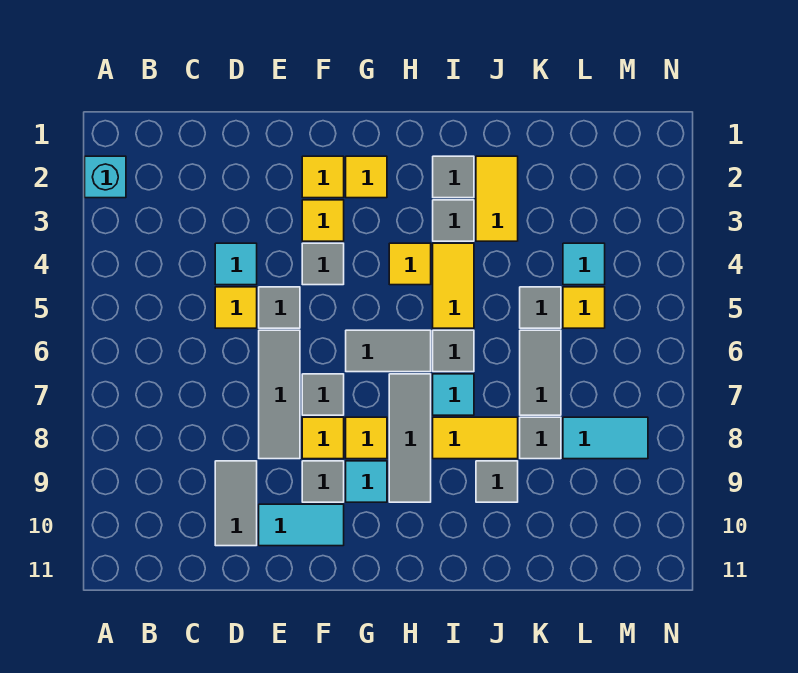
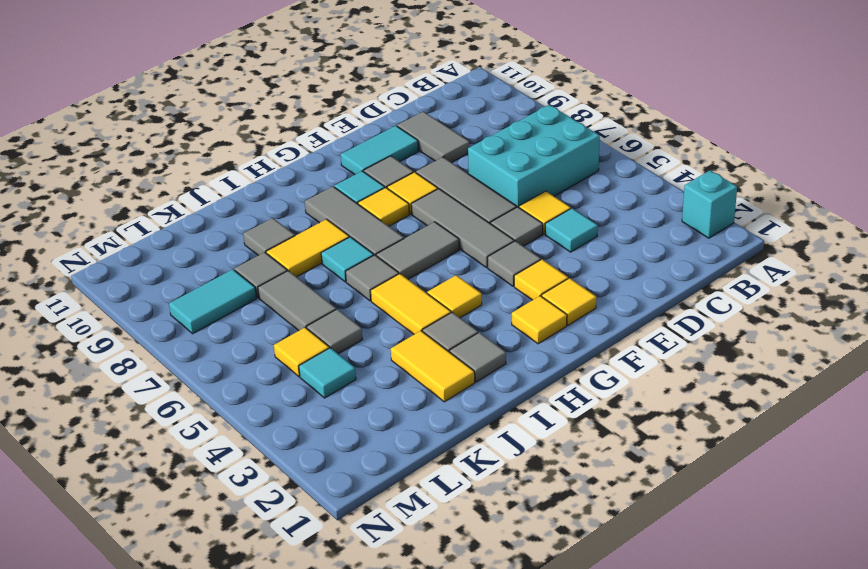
none -> cyan brick B6:D7 level 1
grey tile F7 level 1 -> grey tile F5:F7 level 1

